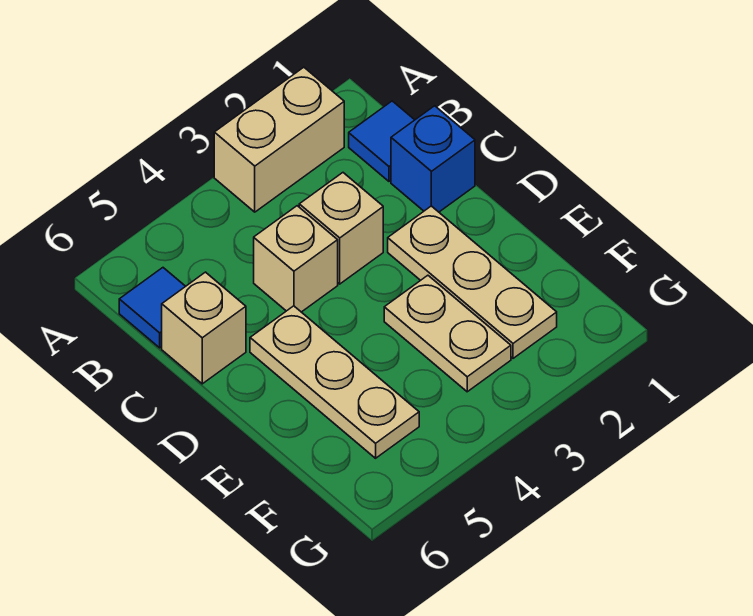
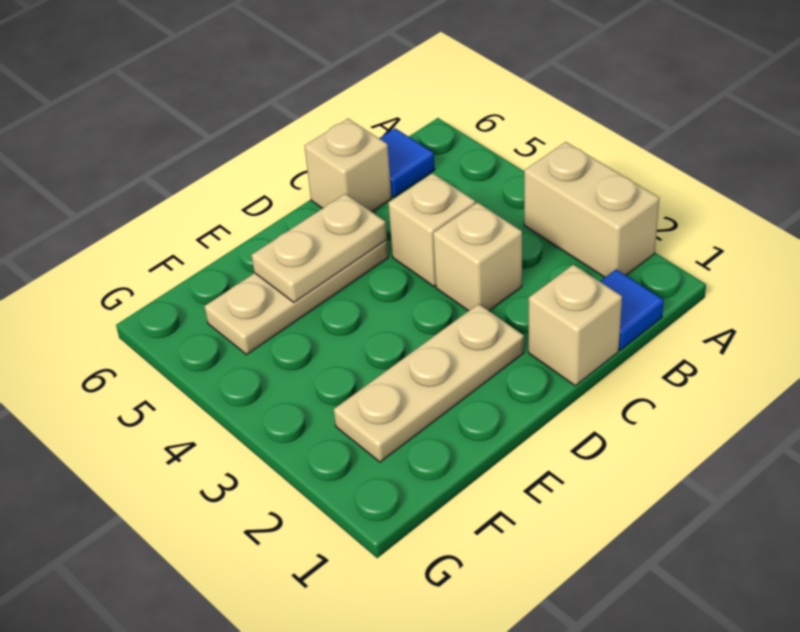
blue brick C1 level 1 -> tan brick C1 level 1
tan plate E3:F3 level 1 -> tan plate D5:E5 level 2

